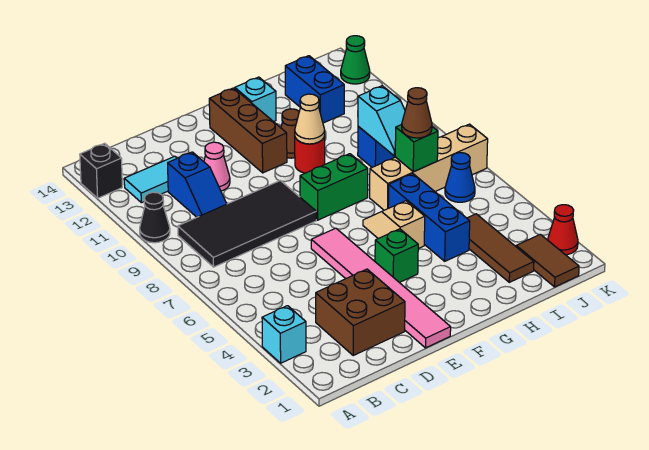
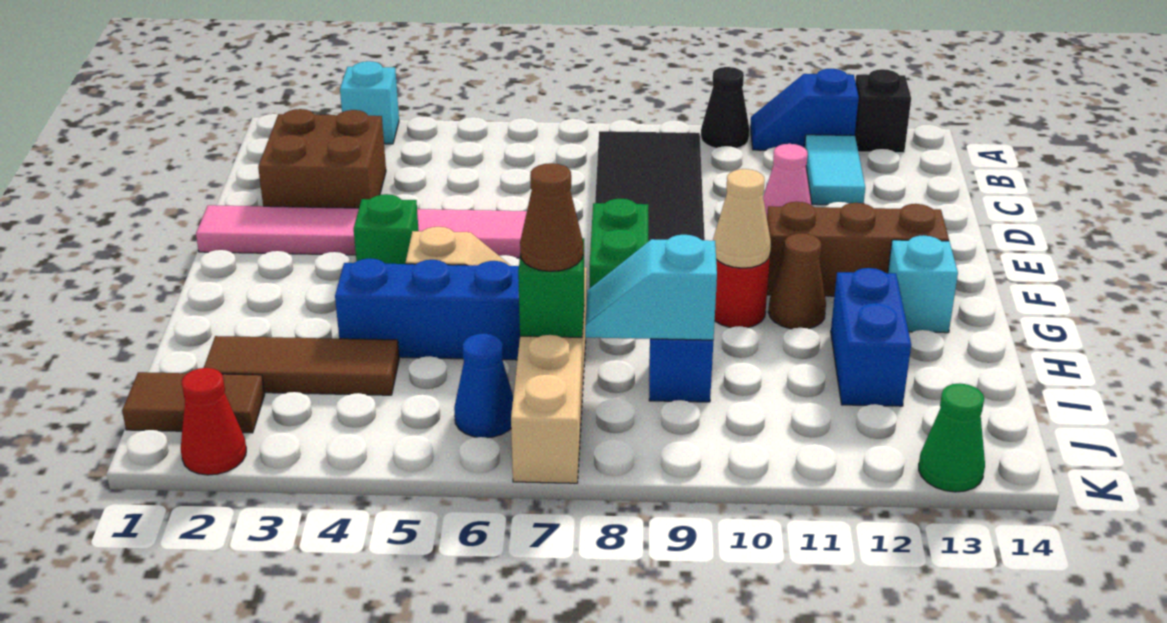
blue slope C10:C11 level 1 top 11 -> blue slope A11:A12 level 1 top 12
blue brick I12:I13 level 1 -> blue brick H12:I12 level 1

